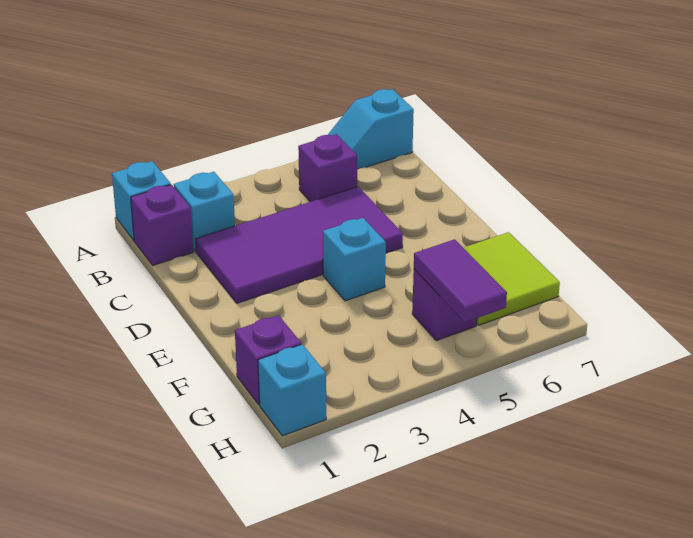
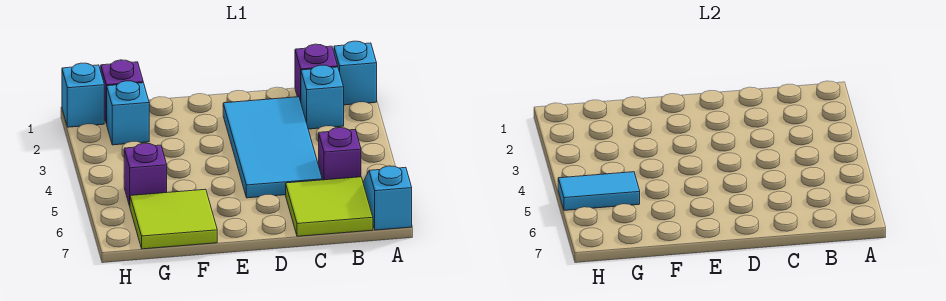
none -> lime tile B6:C7 level 1
purple tile C2:D5 level 1 -> cyan tile C2:D5 level 1
cyan brick E4 level 1 -> cyan brick G2 level 1
purple tile G5:H5 level 2 -> cyan tile G5:H5 level 2

